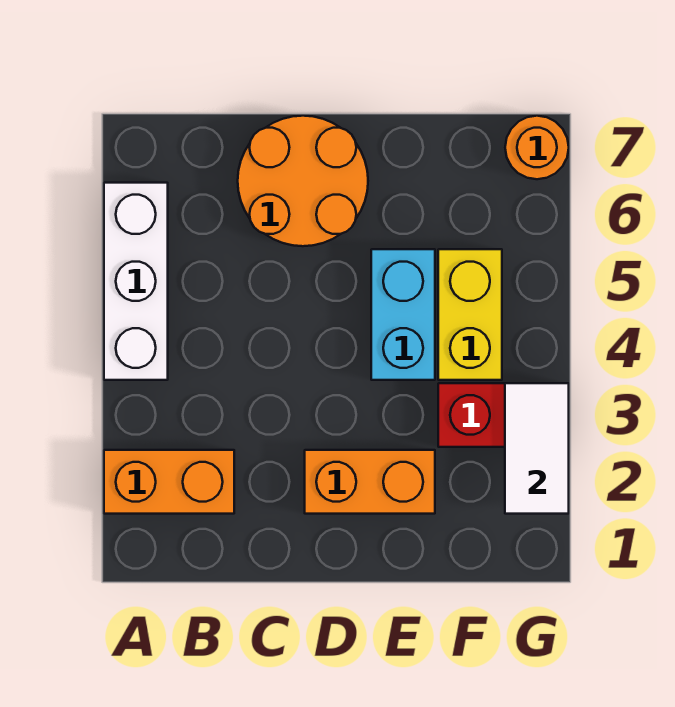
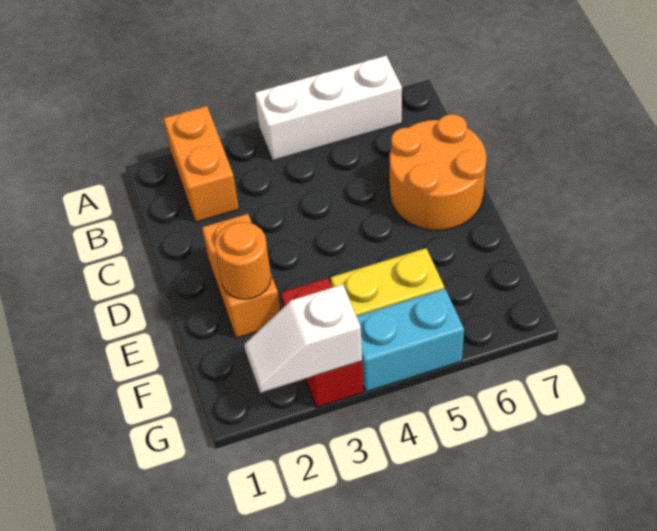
cyan brick E4:E5 level 1 -> cyan brick G4:G5 level 1
white tile G2:G3 level 2 -> white slope G2:G3 level 2 top 3
orange round brick G7 level 1 -> orange round brick E2 level 2

